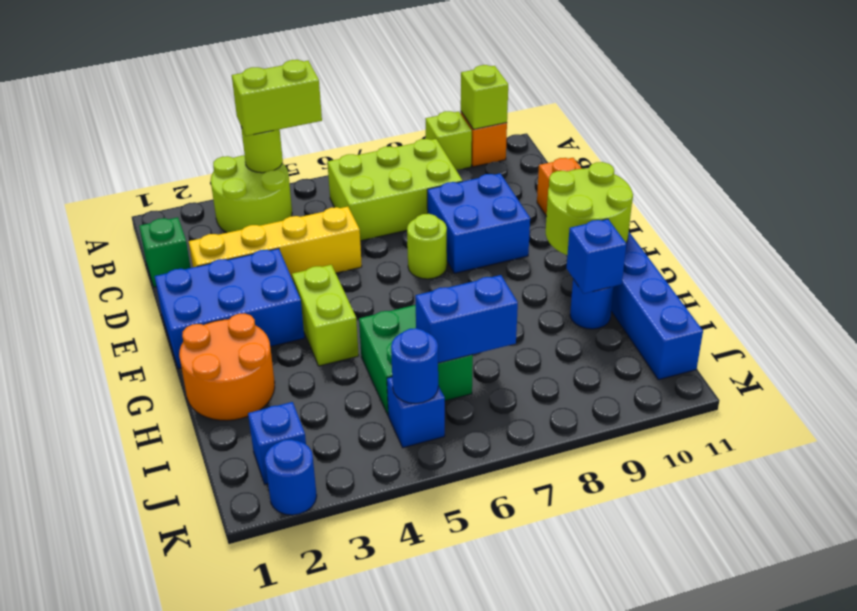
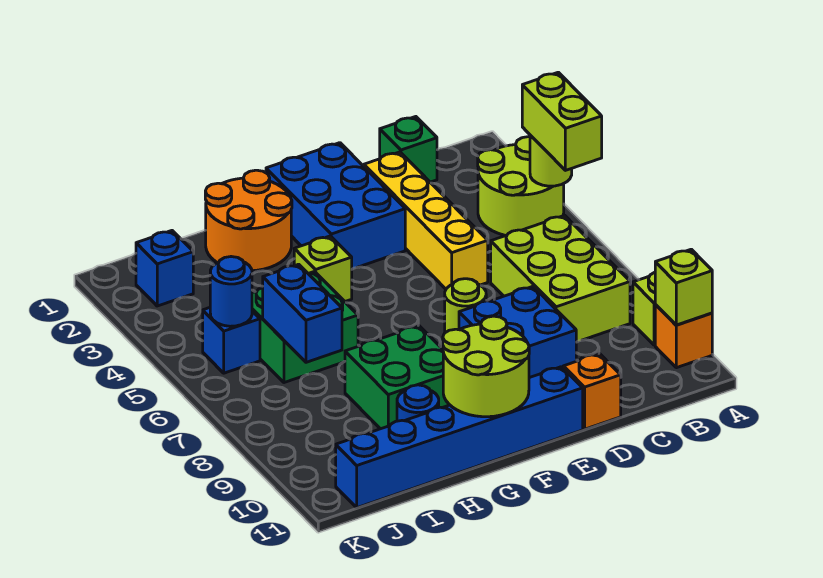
lime brick F4:G4 level 1 -> lime brick G4 level 1
none -> green brick G8:H9 level 1
blue brick H10 level 2 -> none
blue round brick K2 level 1 -> none

